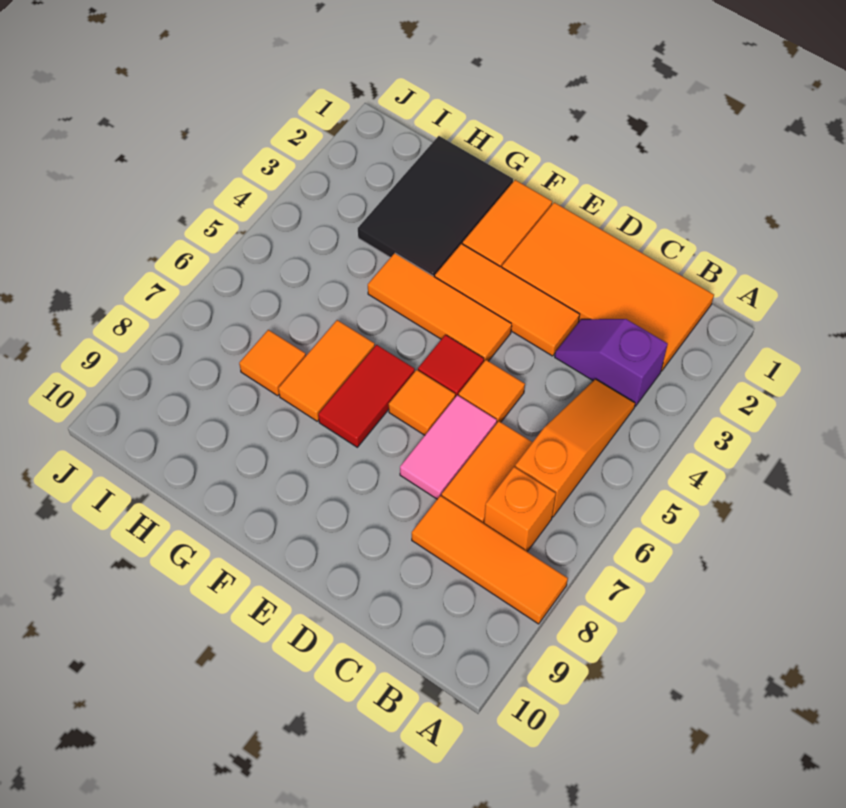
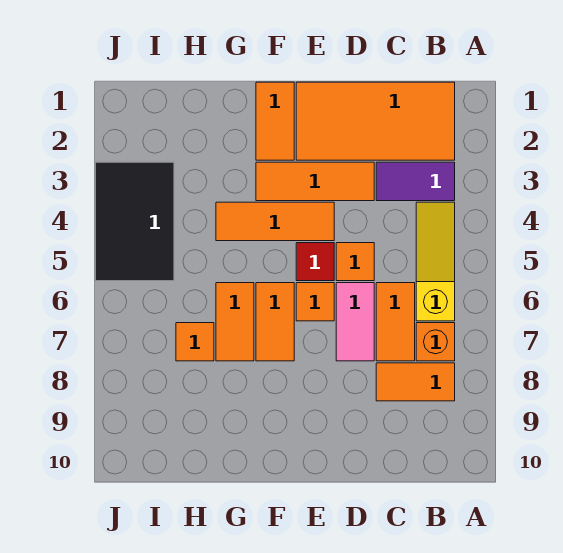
orange tile A8:C8 level 1 -> orange tile B8:C8 level 1
purple slope B3:C3 level 1 top B -> purple tile B3:C3 level 1
orange slope B4:B6 level 1 top 6 -> yellow slope B4:B6 level 1 top 6
red tile F6:F7 level 1 -> orange tile F6:F7 level 1
black tile G1:H3 level 1 -> black tile I3:J5 level 1

